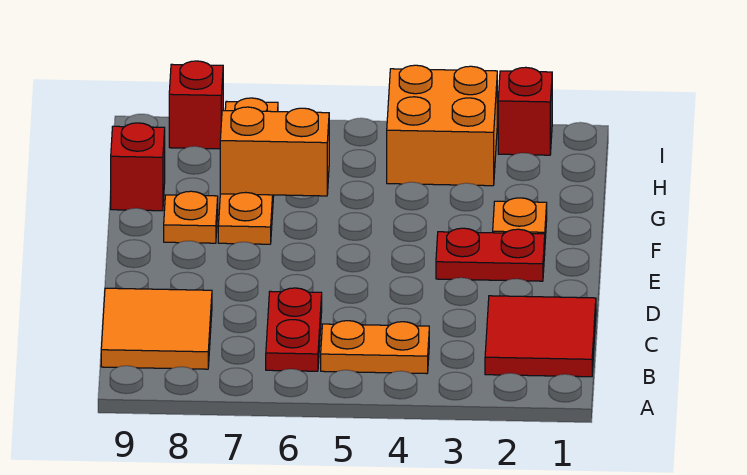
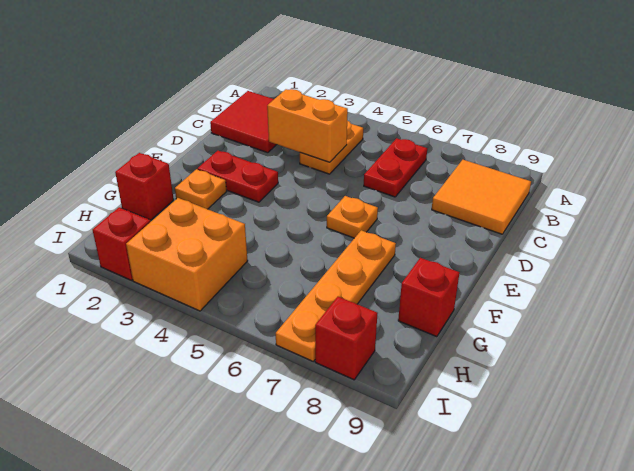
orange plate B4:B5 level 1 -> orange plate B4:C4 level 1
orange plate F8 level 1 -> orange plate E6 level 1
none -> red brick G1 level 1
orange brick G6:G7 level 2 -> orange brick C3:C4 level 2

